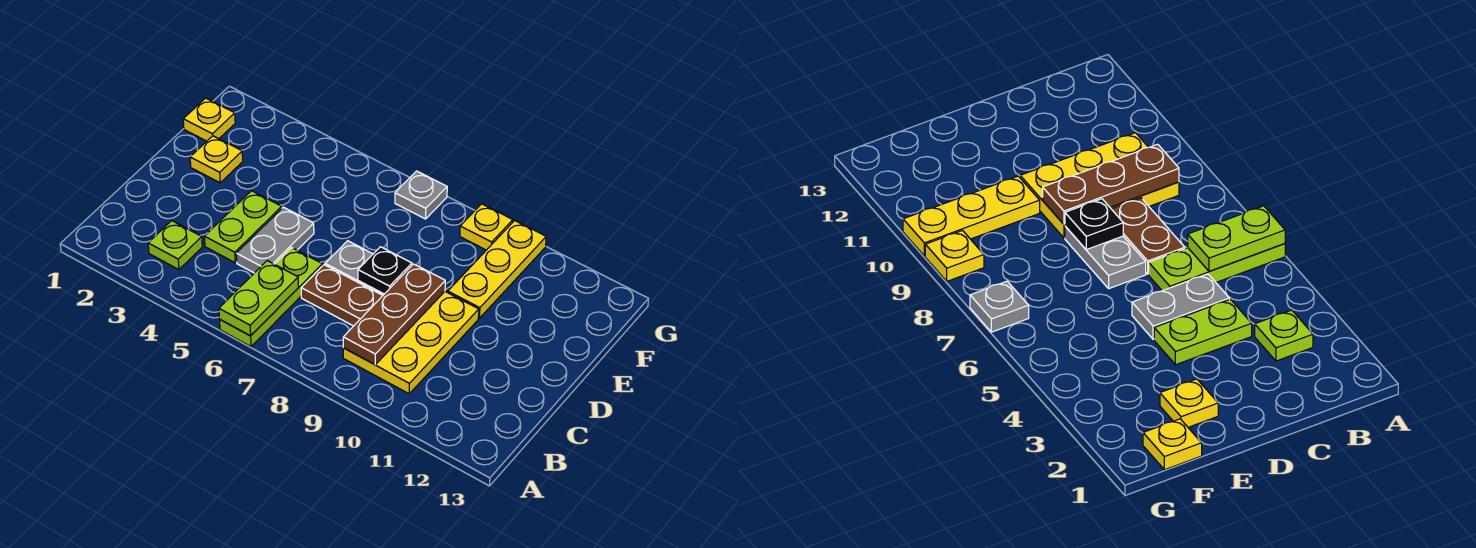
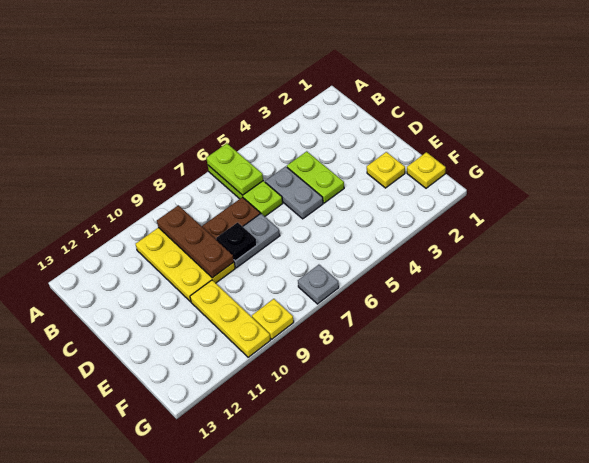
lime plate B3 level 1 -> none

